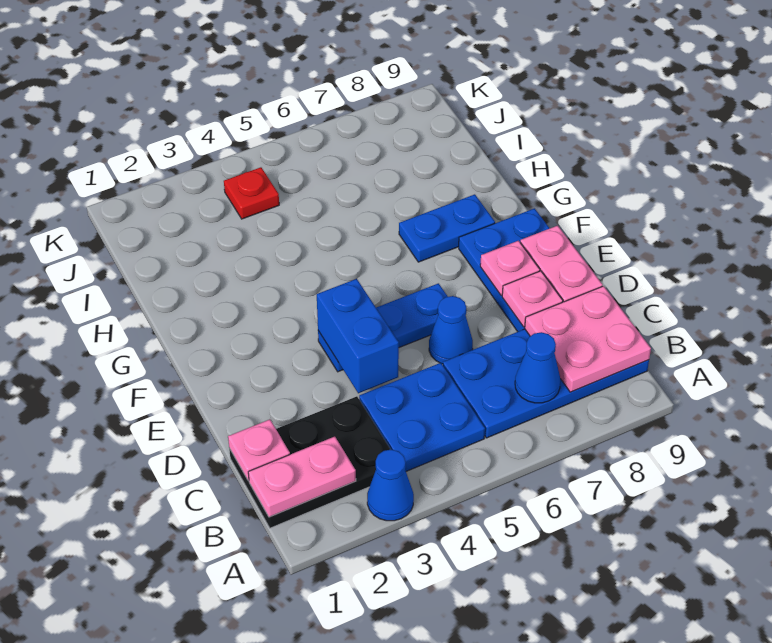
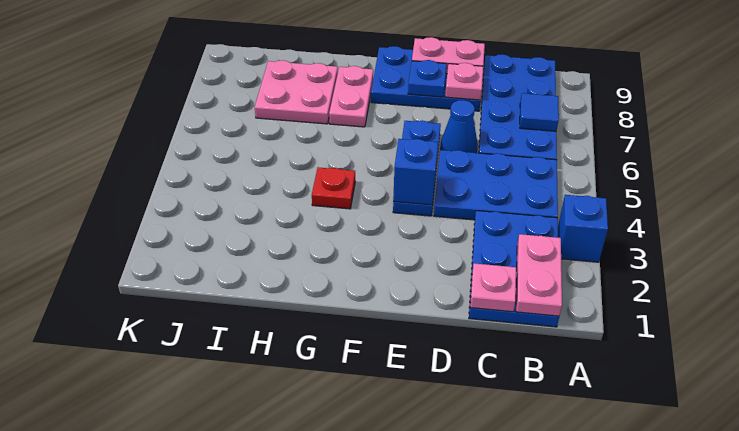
blue cone A3 level 1 -> blue brick A3 level 1
black plate B1:C3 level 1 -> blue plate B1:C3 level 1
blue plate B4:C5 level 1 -> blue plate B4:D5 level 1
blue cone B7 level 2 -> blue tile B7 level 2
pink plate B8:C9 level 2 -> pink plate H7:I8 level 1
blue brick D4:E4 level 2 -> blue brick E4 level 2
pink plate E8 level 2 -> blue plate E8 level 2
blue plate G7:G8 level 1 -> pink plate G7:G8 level 1
red plate J4 level 1 -> red plate G4 level 1

